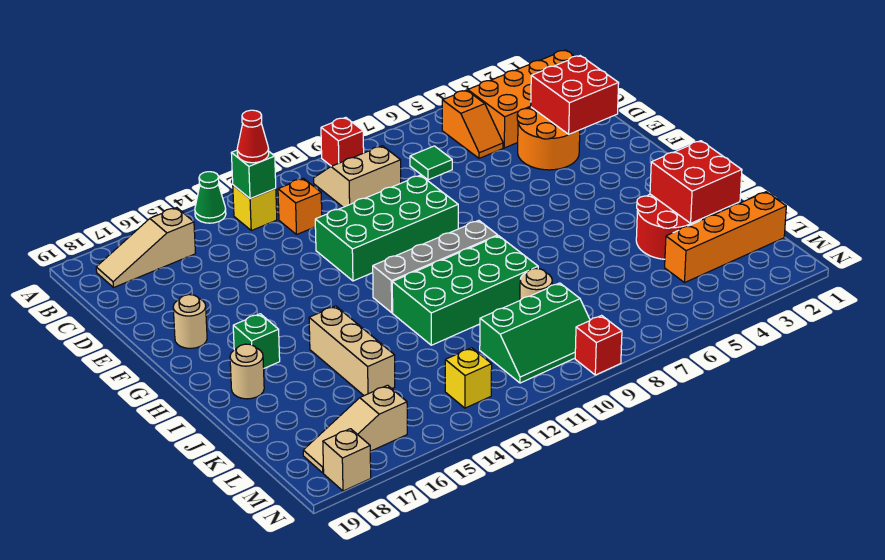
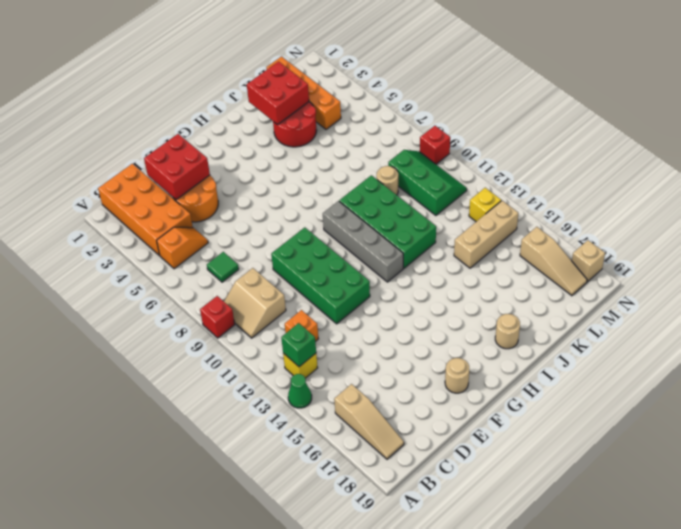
red cone B13 level 3 -> none
green brick H17 level 1 -> none
tan brick I15:K15 level 1 -> tan brick K14:M14 level 1

